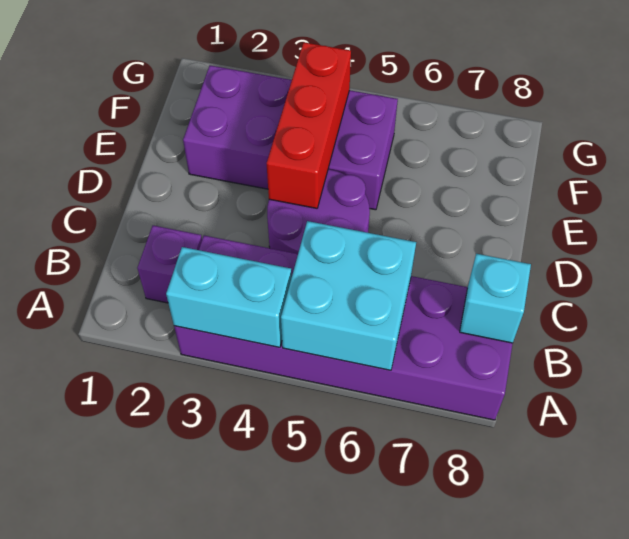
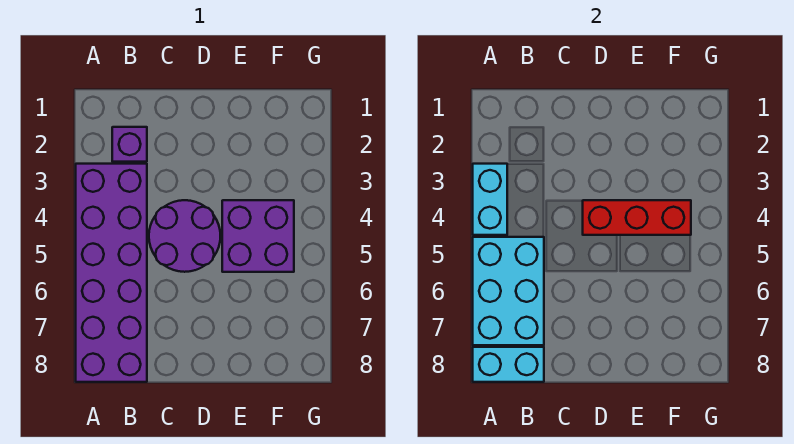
cyan brick A5:B6 level 2 -> cyan brick A5:B7 level 2
cyan brick B8 level 2 -> cyan brick A8:B8 level 2
purple brick E2:F5 level 1 -> purple brick E4:F5 level 1

